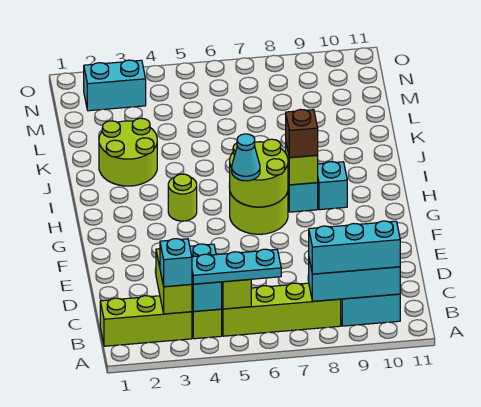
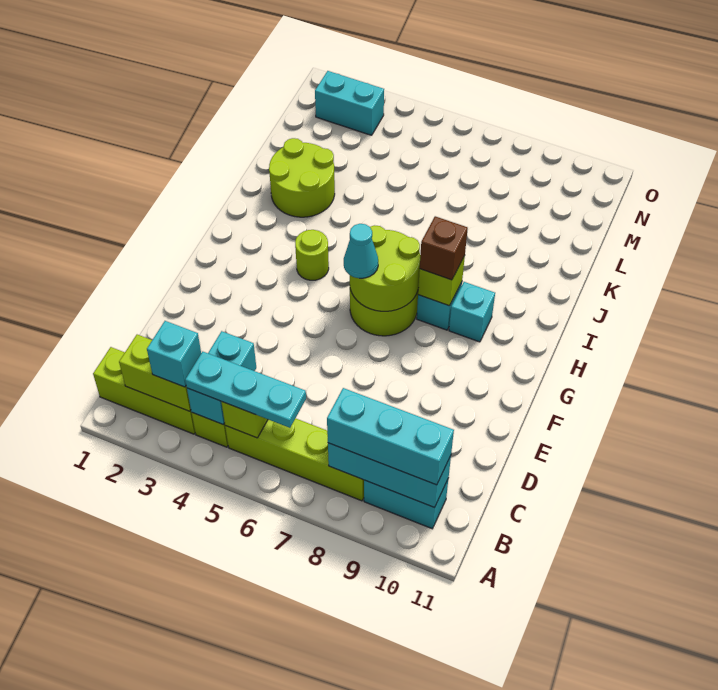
lime brick B3:C3 level 2 -> lime brick B2:B3 level 2

